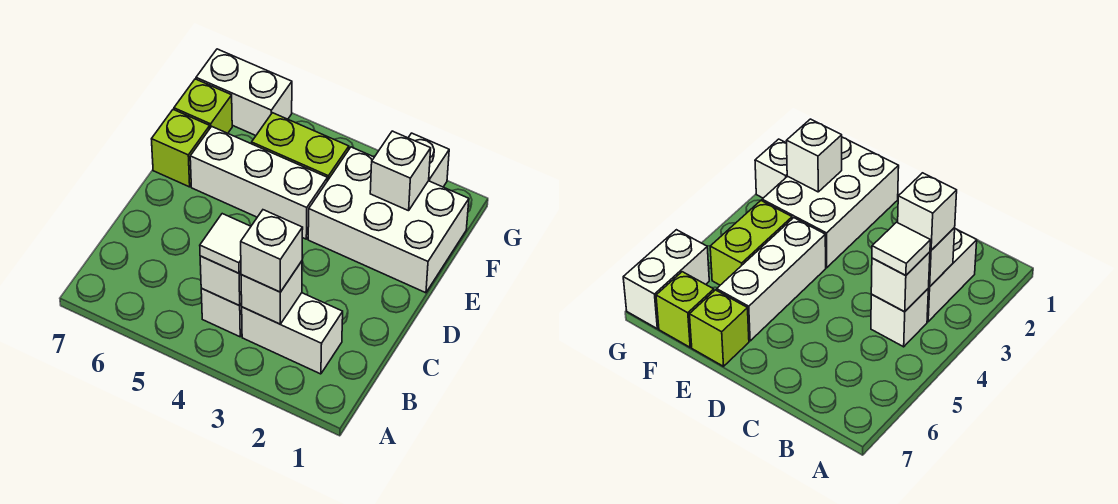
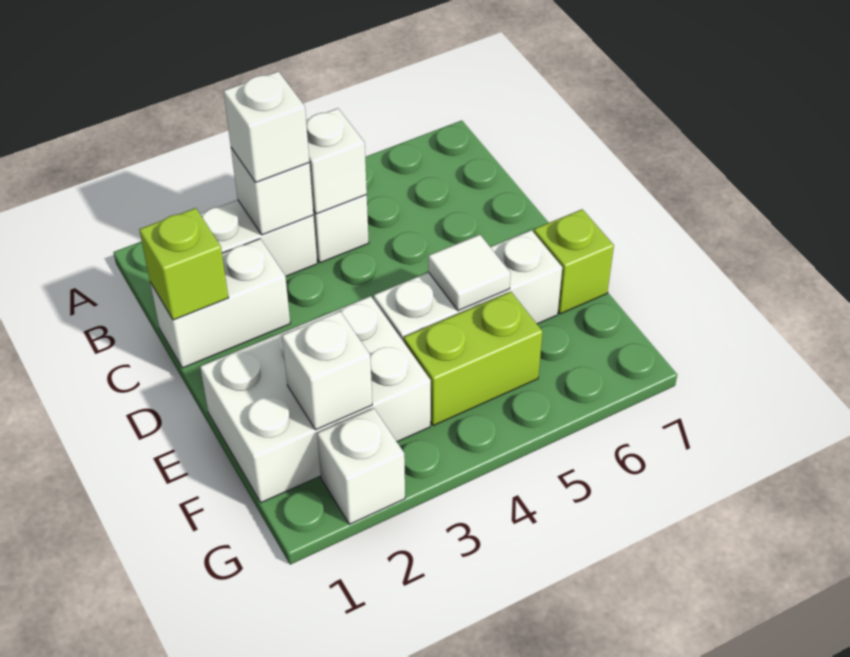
white tile B4 level 3 -> white tile E5 level 2
lime brick F7 level 1 -> lime brick C1 level 2
white brick G6:G7 level 1 -> white brick C1:C2 level 1

